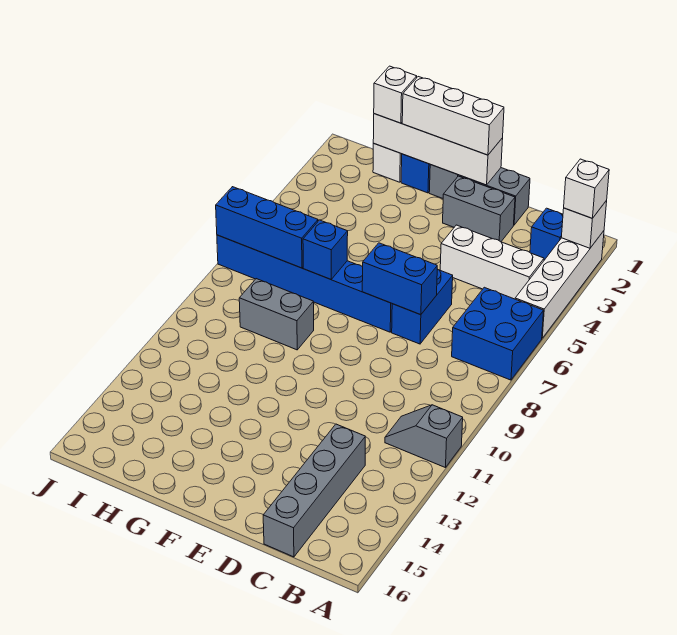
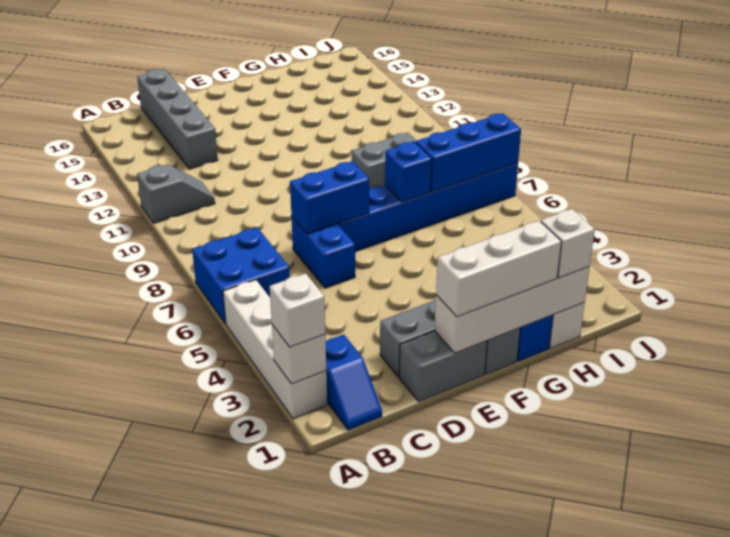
white brick B4:D4 level 1 -> none

